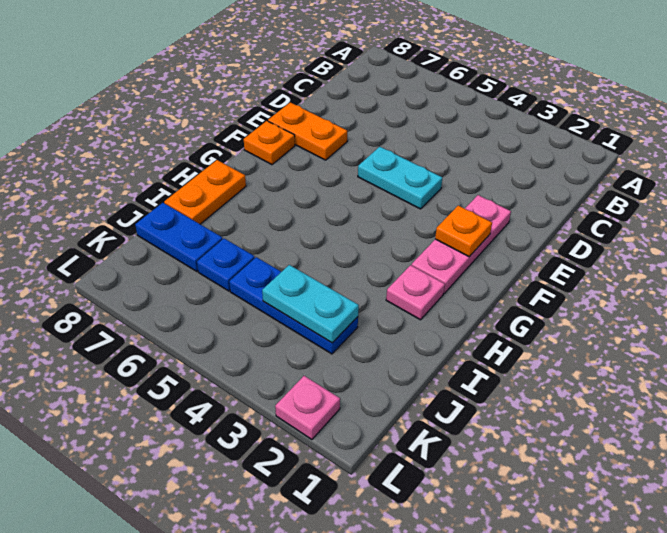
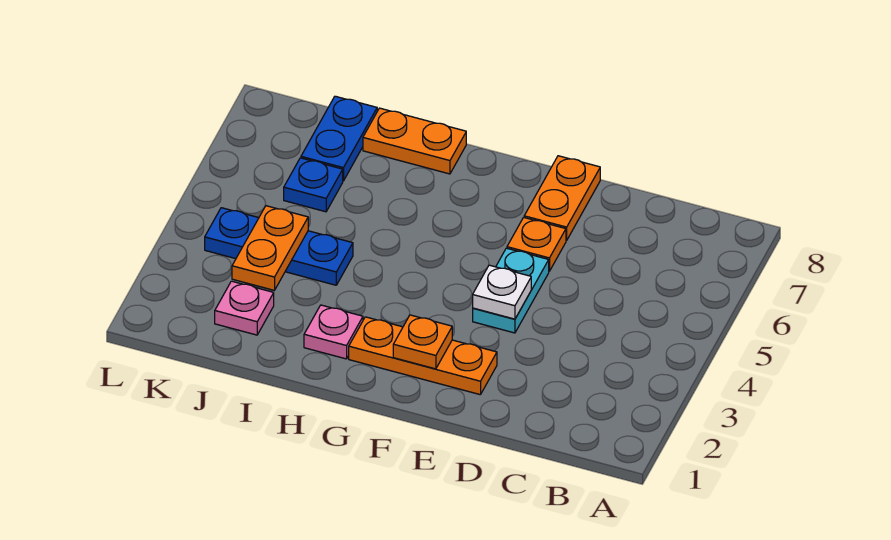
pink plate E2:G2 level 1 -> orange plate E2:G2 level 1
none -> white plate E4 level 2
orange plate F8 level 1 -> orange plate E6 level 1
blue plate J3:J5 level 1 -> blue plate I4:K4 level 1
cyan plate J3:J4 level 2 -> orange plate J3:J4 level 2
pink plate L2 level 1 -> pink plate J2 level 1

